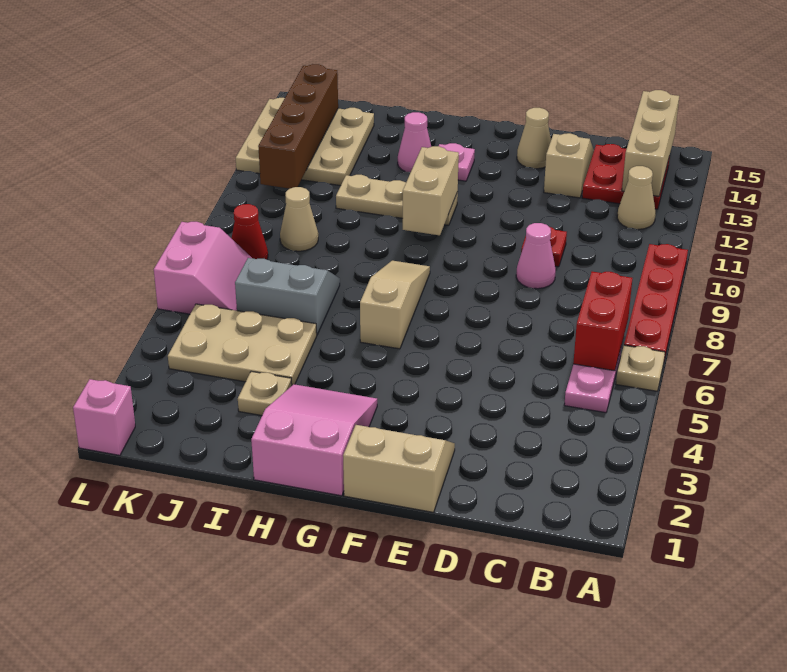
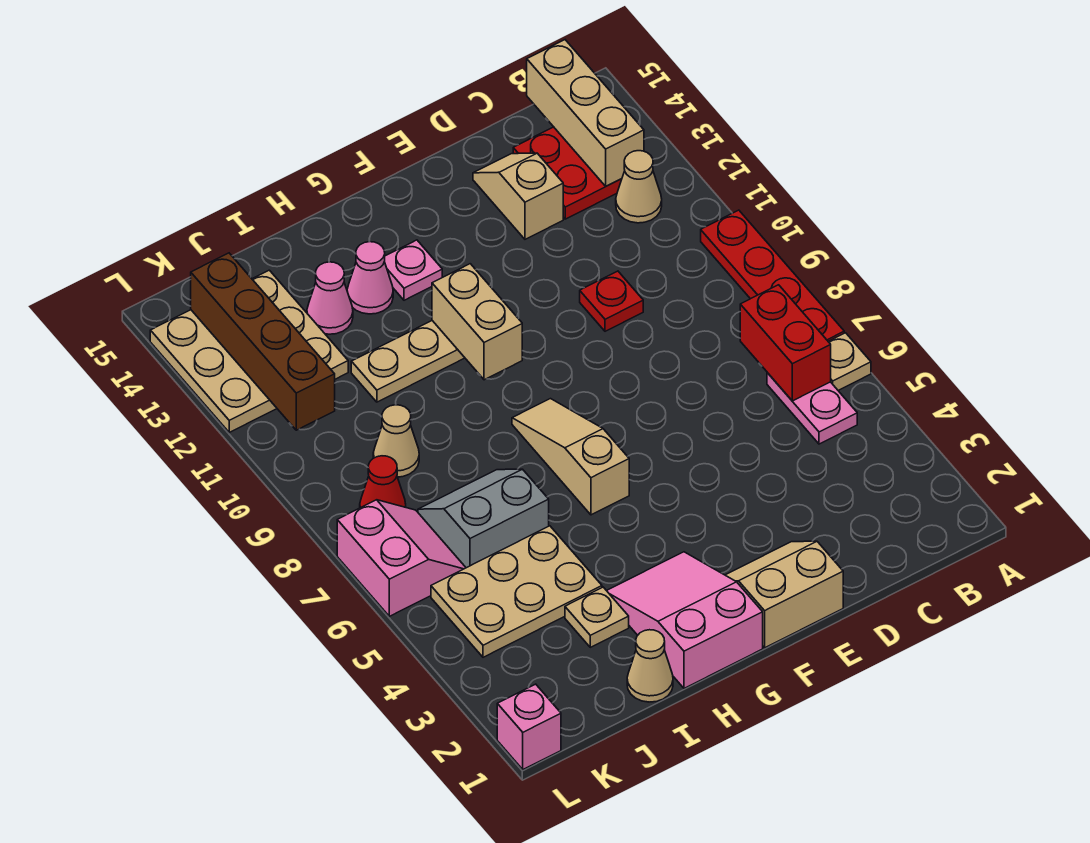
pink cone D9 level 1 -> pink cone I13 level 1
tan cone E14 level 1 -> tan cone I1 level 1

